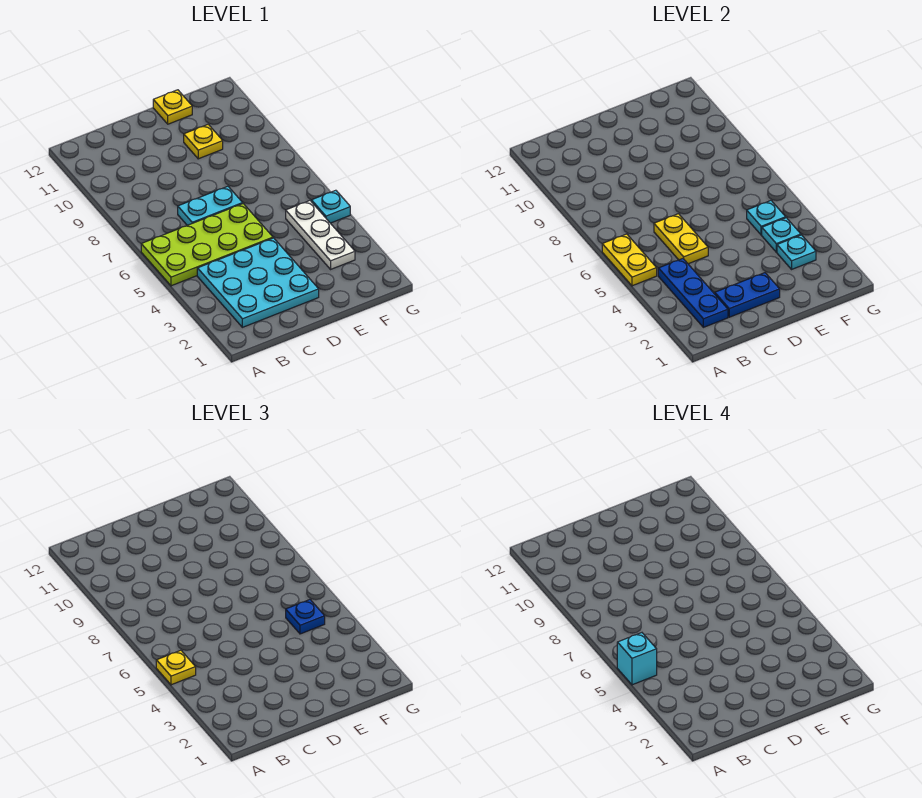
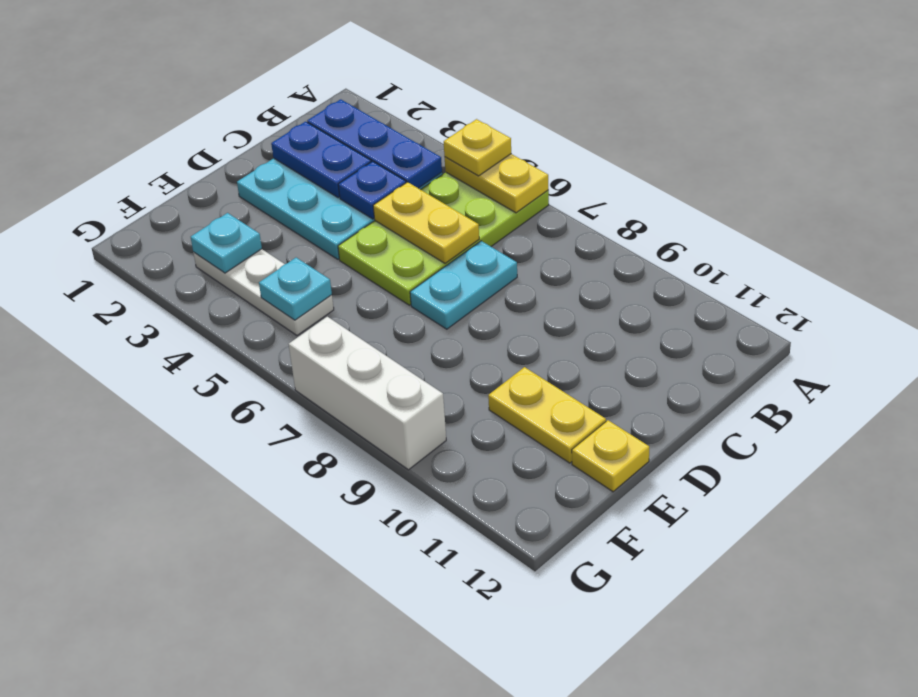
cyan brick A5 level 4 -> none
blue plate C2:D2 level 2 -> blue plate C2:C3 level 2
yellow plate E10 level 1 -> yellow plate E10:E11 level 1
cyan plate F4 level 2 -> none
blue plate F5 level 3 -> blue plate C4 level 2
cyan plate G5 level 1 -> none
none -> white brick G7:G9 level 1

